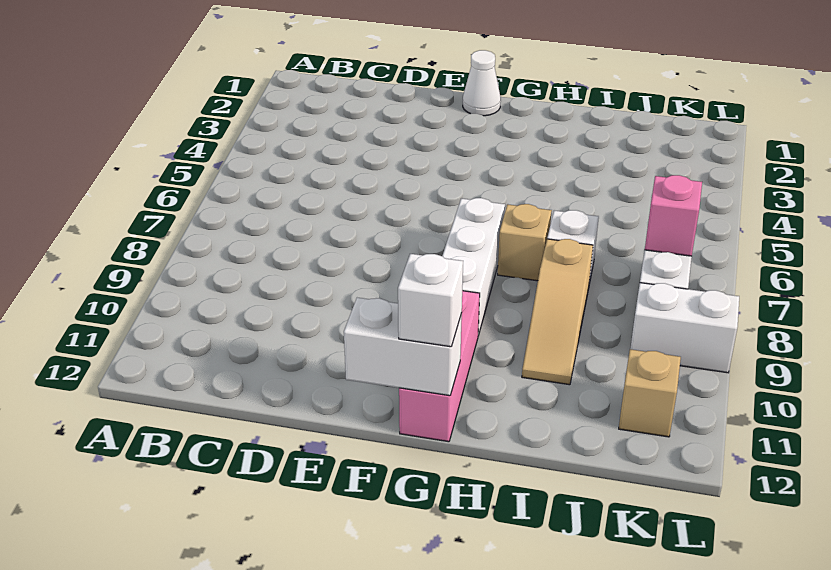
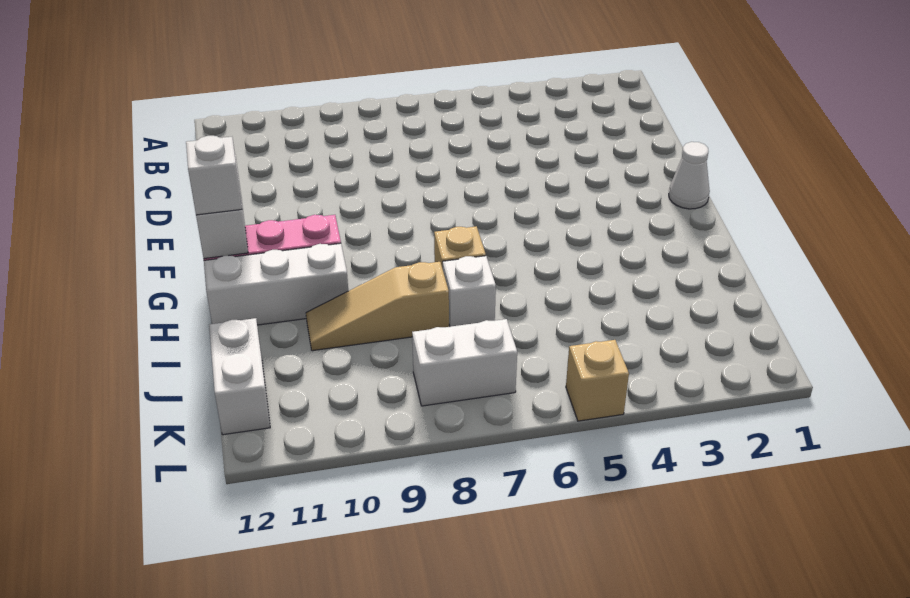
white brick G7:G9 level 1 -> white brick H10:H12 level 1
pink brick K7 level 2 -> none
white brick K9:L9 level 1 -> white brick J12:K12 level 1
tan brick K11 level 1 -> tan brick L5 level 1

